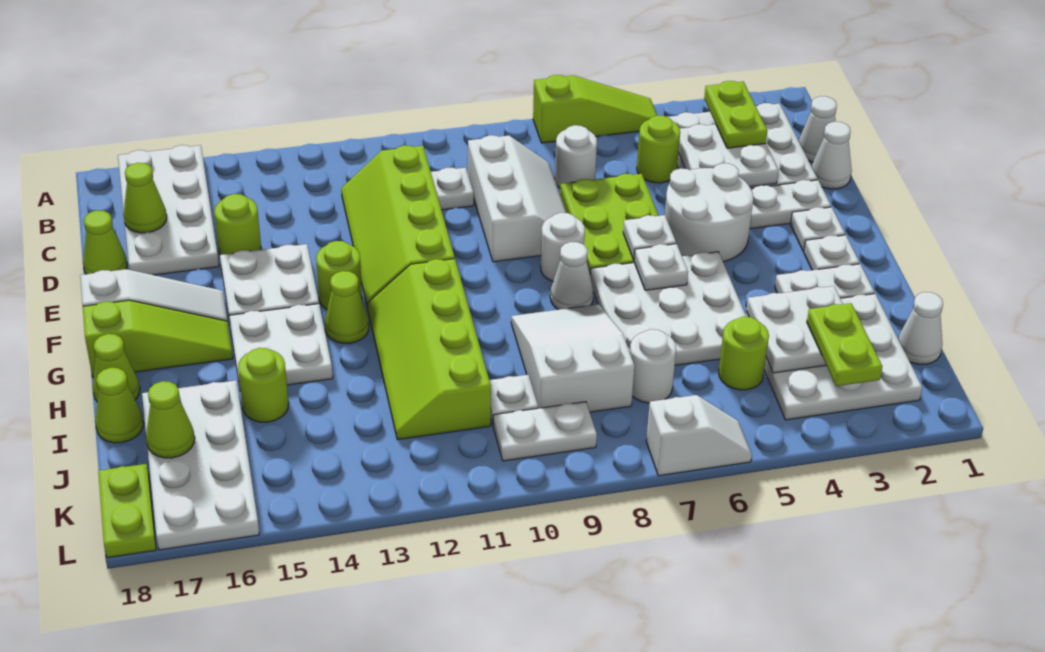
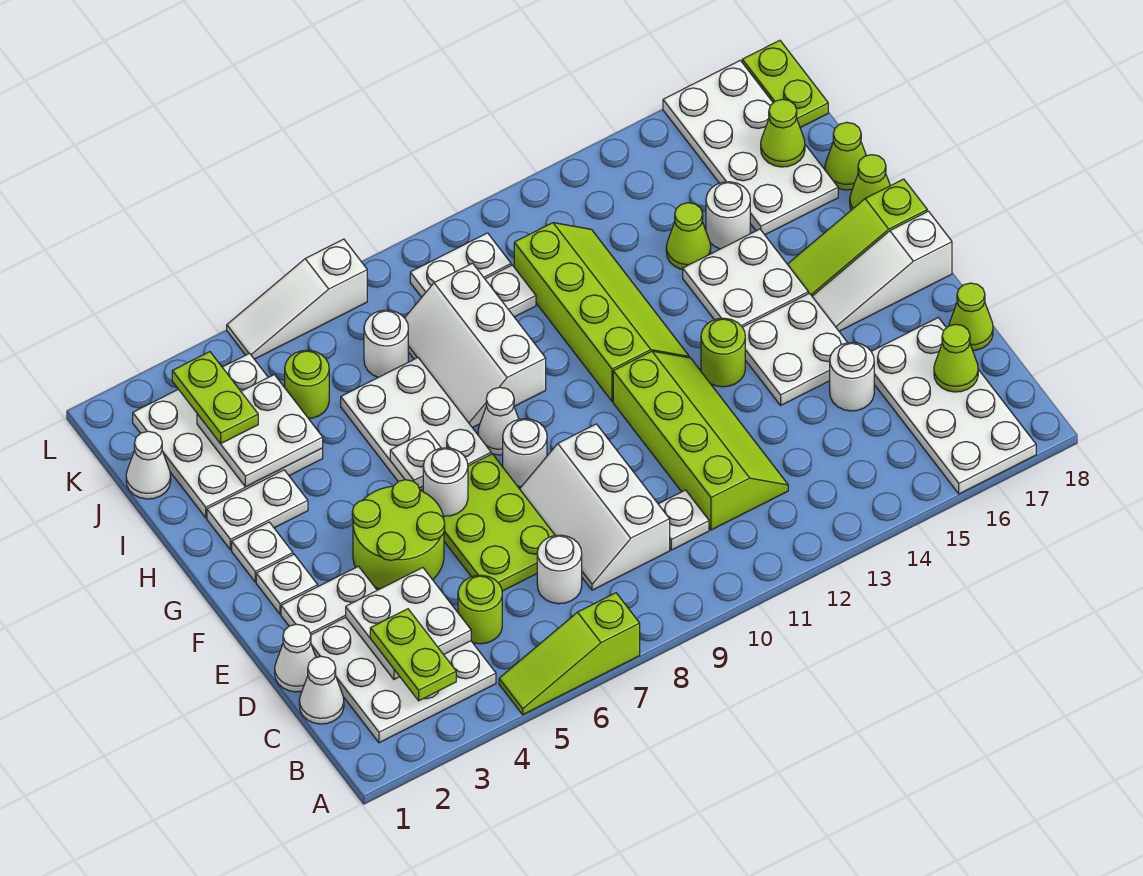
lime round brick D15 level 1 -> white round brick D15 level 1
white round brick E4:F5 level 1 -> lime round brick E4:F5 level 1
white plate F6 level 2 -> white round brick F6 level 2
white plate G5:I7 level 1 -> white plate G6:I7 level 1
lime cone G13 level 1 -> lime cone I14 level 1
white slope H8:J9 level 1 top J -> white slope H8:J9 level 1 top 9
lime round brick I15 level 1 -> white round brick I15 level 1
white slope L6:L7 level 1 top 7 -> white slope L5:L7 level 1 top 7

